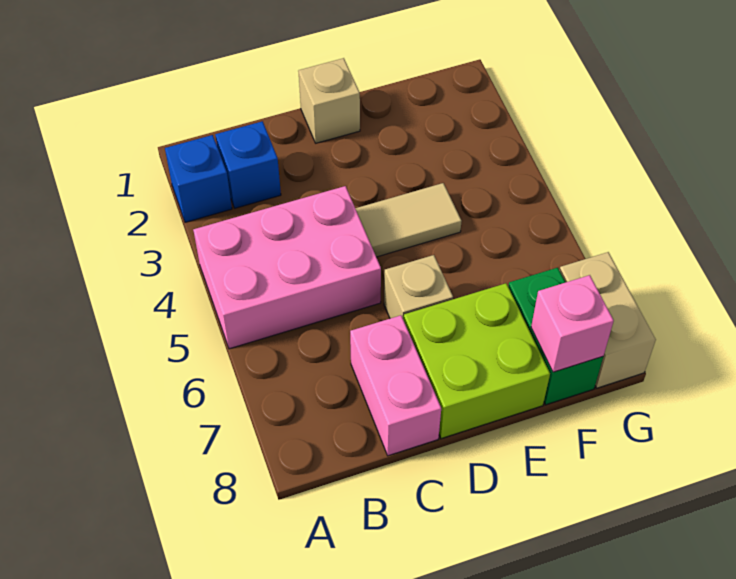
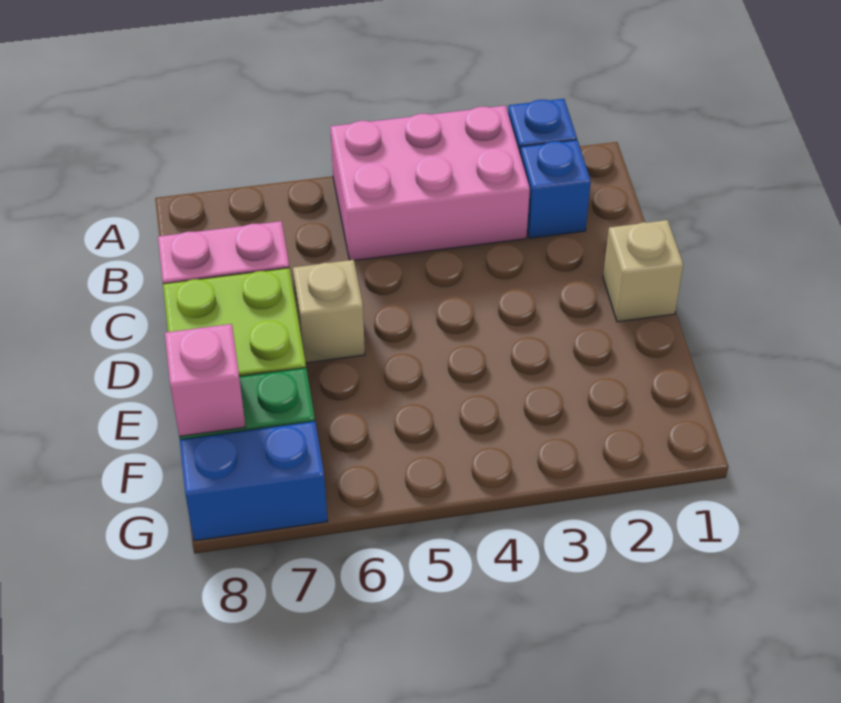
pink brick A4:C5 level 1 -> pink brick A3:B5 level 1
tan tile D4:E4 level 1 -> none
tan brick G7:G8 level 1 -> blue brick G7:G8 level 1

